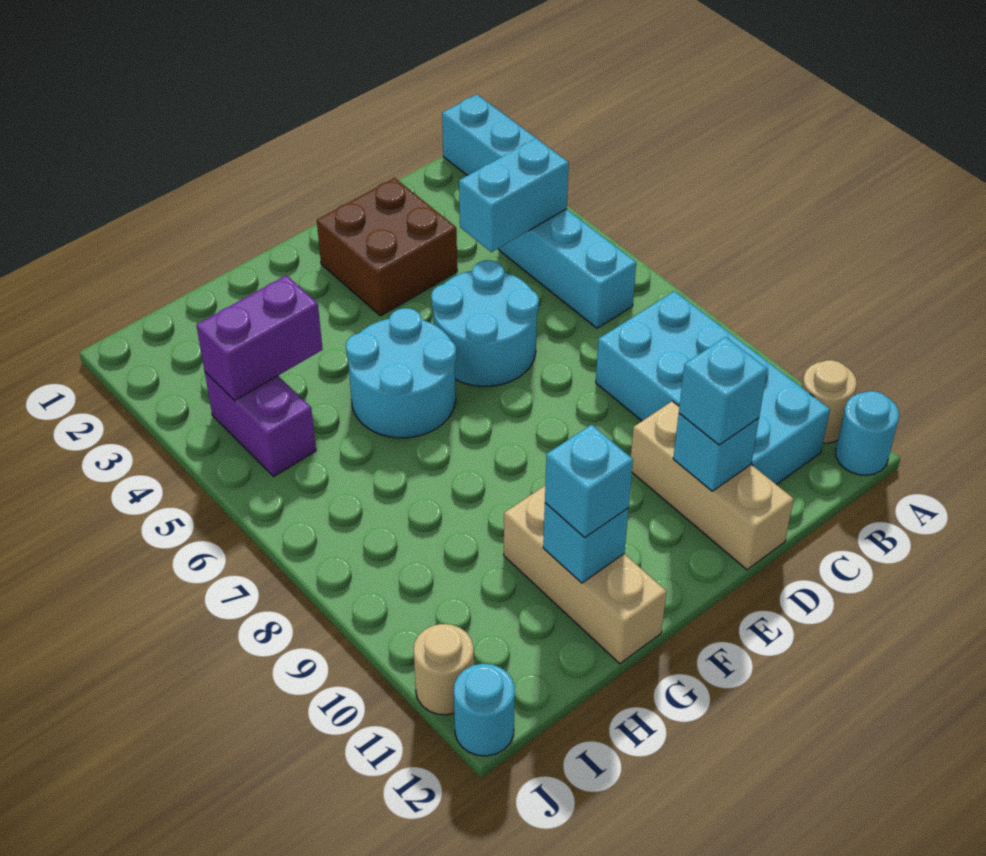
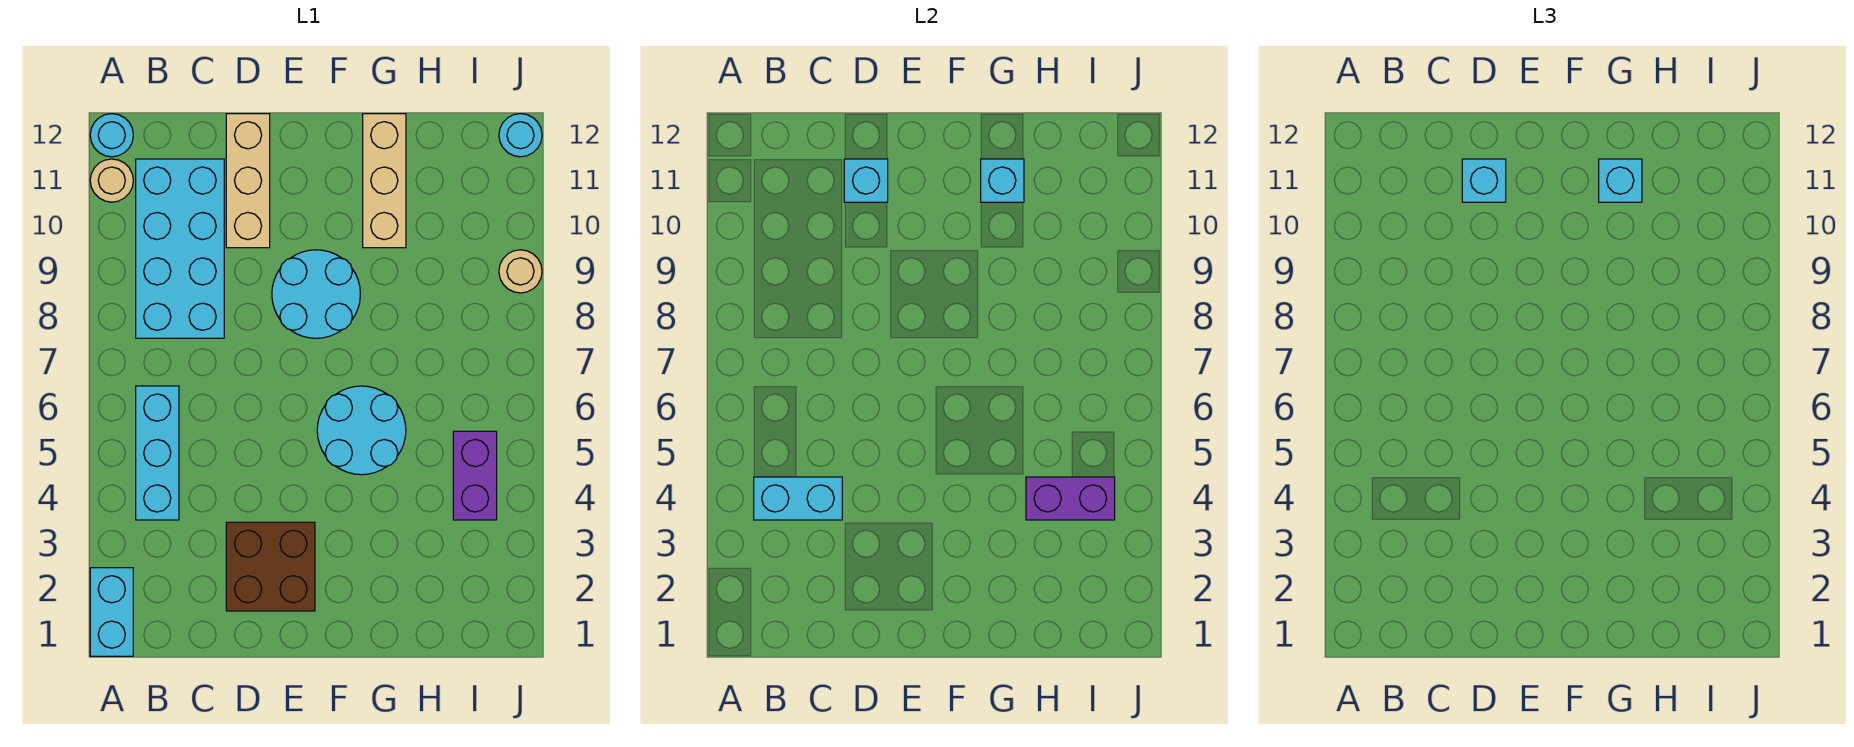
cyan round brick D5:E6 level 1 -> cyan round brick E8:F9 level 1
tan round brick J11 level 1 -> tan round brick J9 level 1

